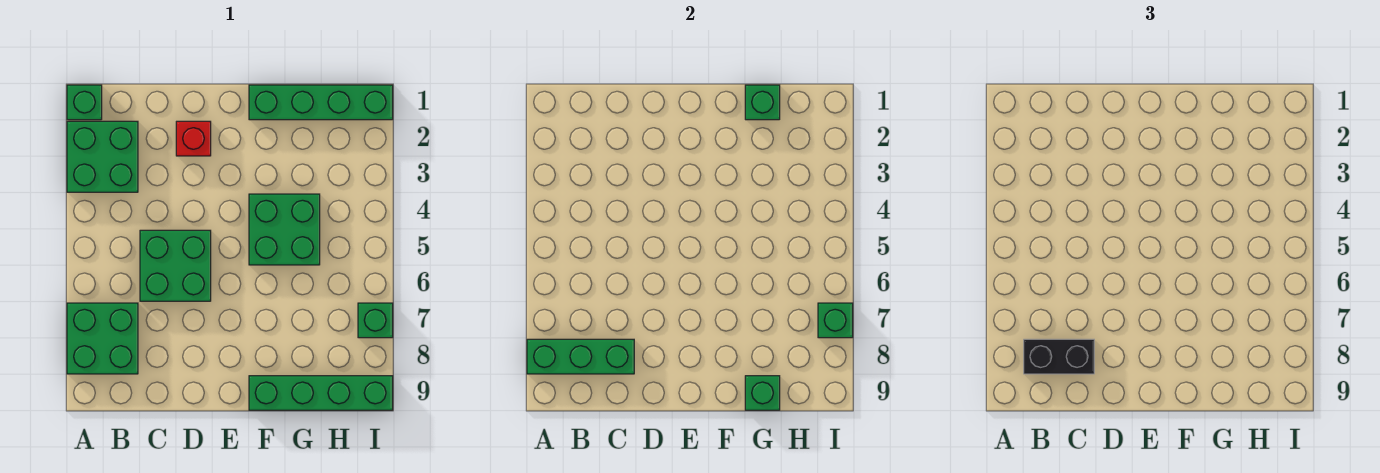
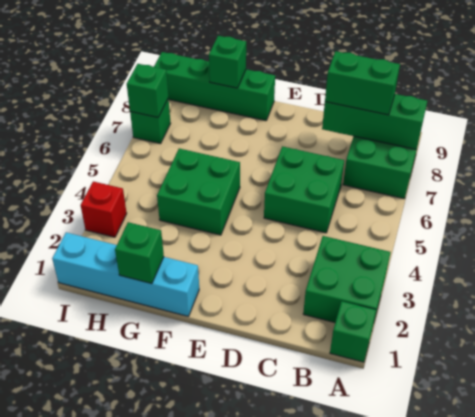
black brick B8:C8 level 3 -> green brick B8:C8 level 3
red brick D2 level 1 -> red brick I3 level 1
green brick F1:I1 level 1 -> cyan brick F1:I1 level 1

